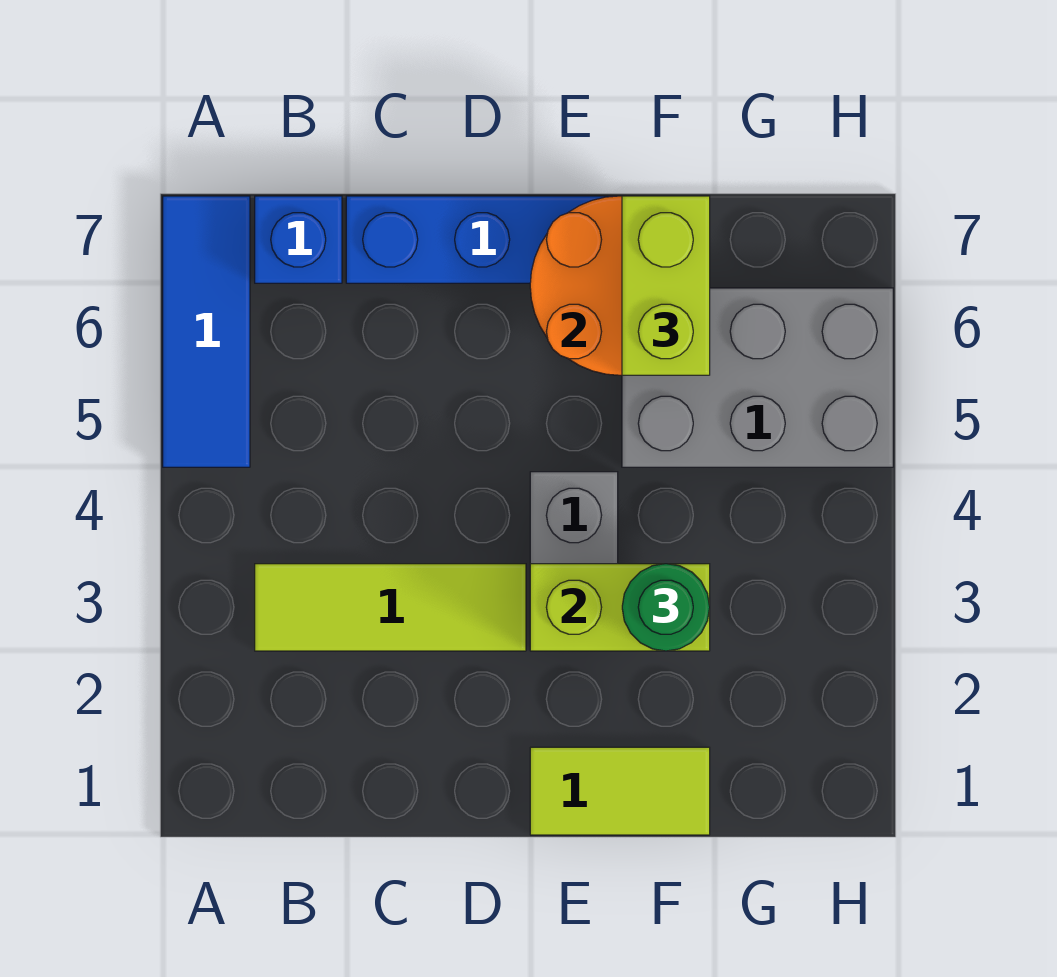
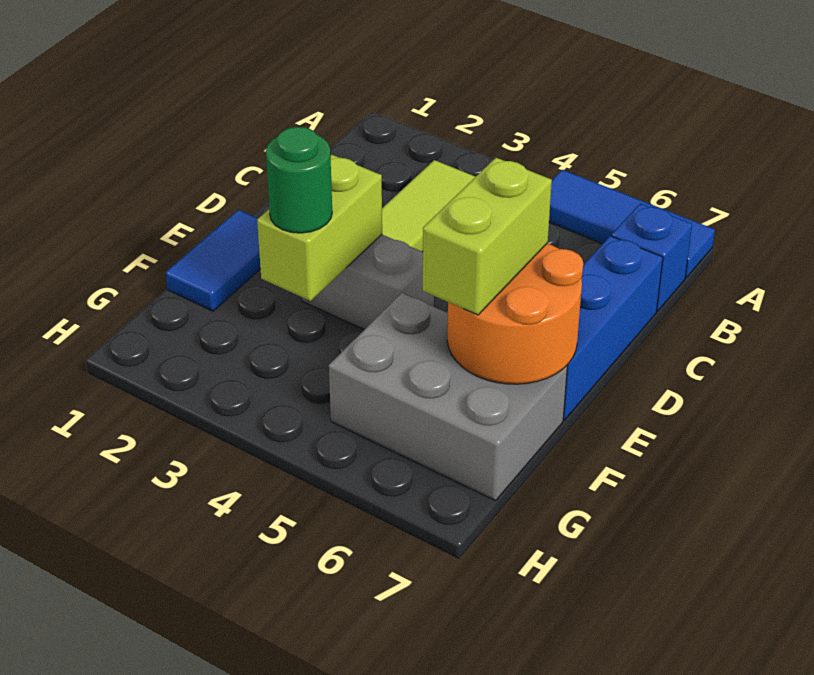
lime tile E1:F1 level 1 -> blue tile E1:F1 level 1
grey brick F5:H6 level 1 -> grey brick F5:G7 level 1
lime brick F6:F7 level 3 -> lime brick E6:F6 level 3

